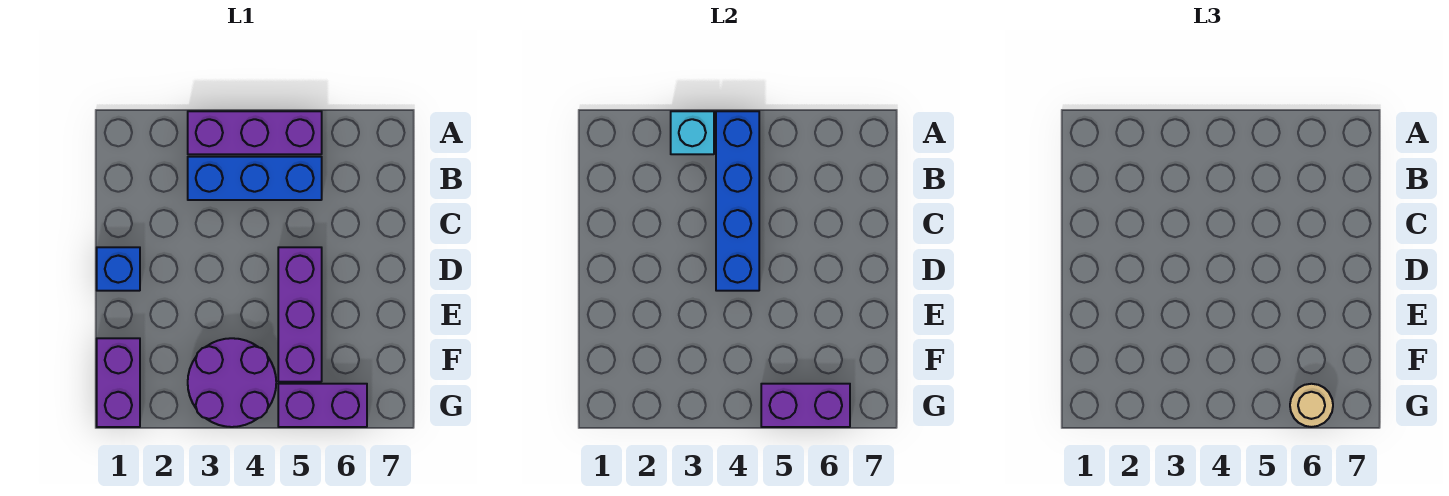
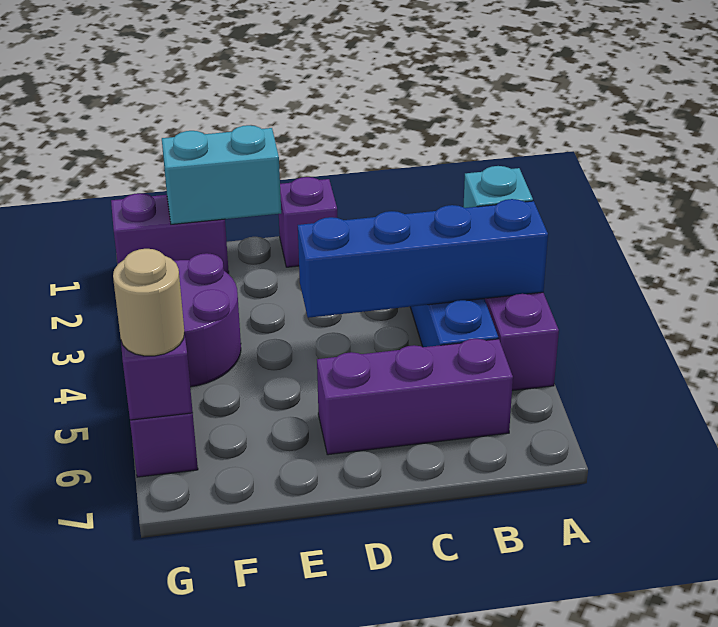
blue brick D1 level 1 -> purple brick D1 level 1
purple brick D5:F5 level 1 -> purple brick B6:D6 level 1
none -> cyan brick E1:F1 level 2

